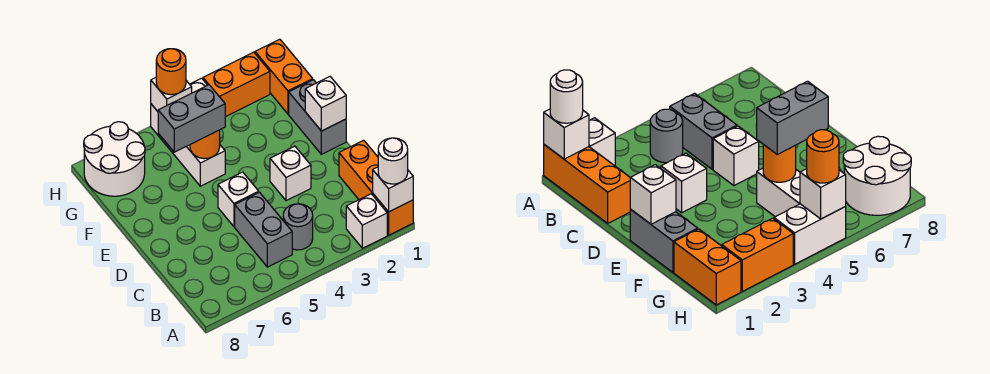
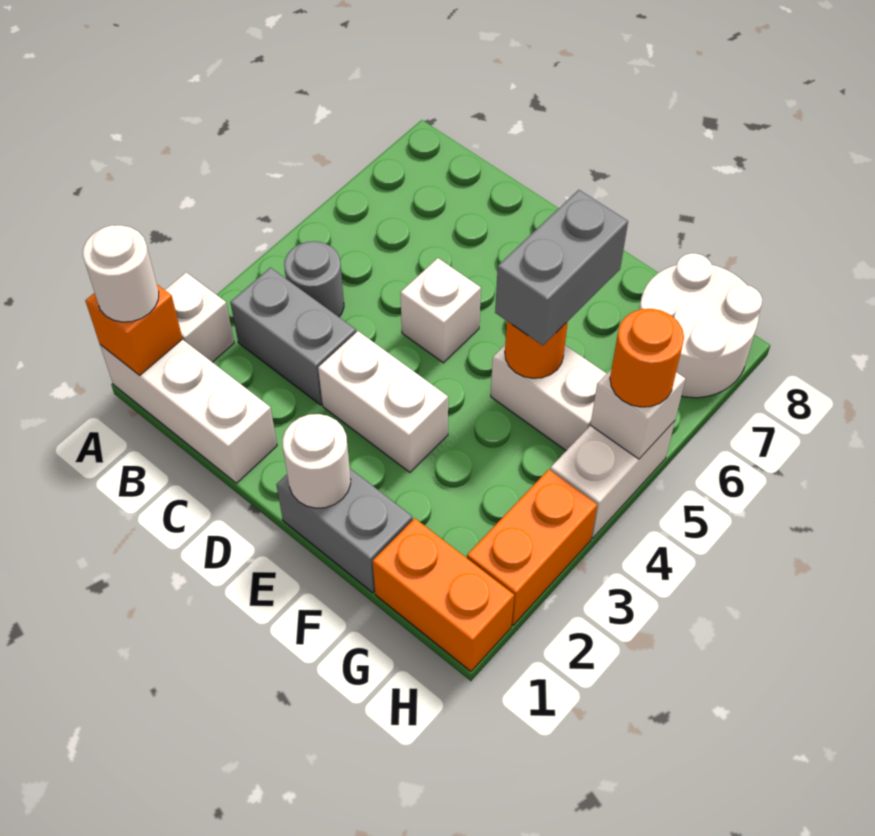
orange brick A1:C1 level 1 -> white brick A1:C1 level 1
white brick A1 level 2 -> orange brick A1 level 2
grey brick B5:C5 level 1 -> grey brick B3:C3 level 1
white brick D3 level 1 -> white brick D3:E3 level 1
white brick E1 level 2 -> white round brick E1 level 2

